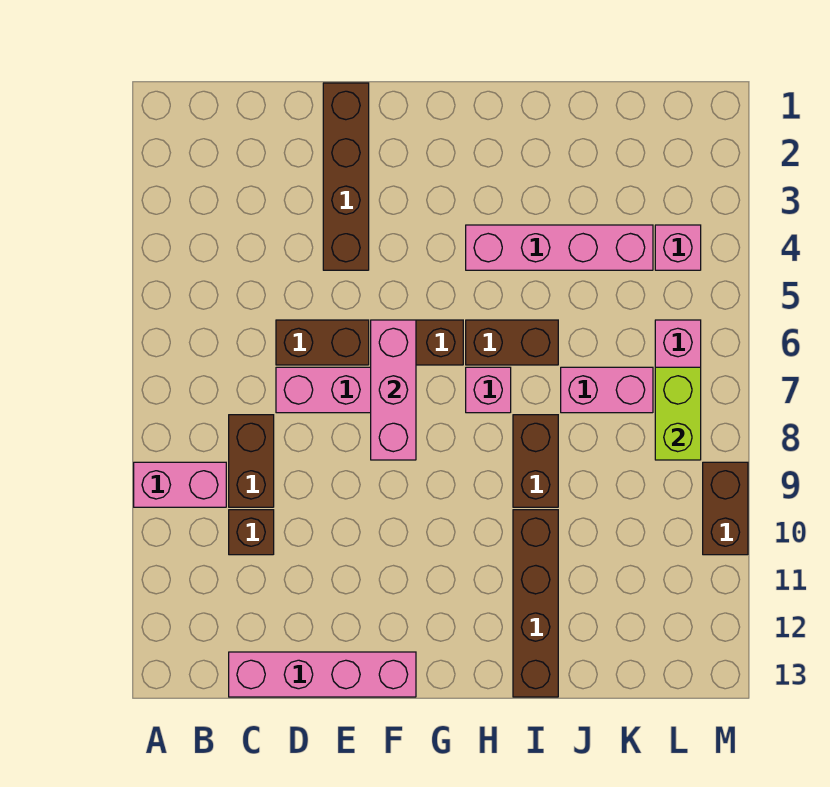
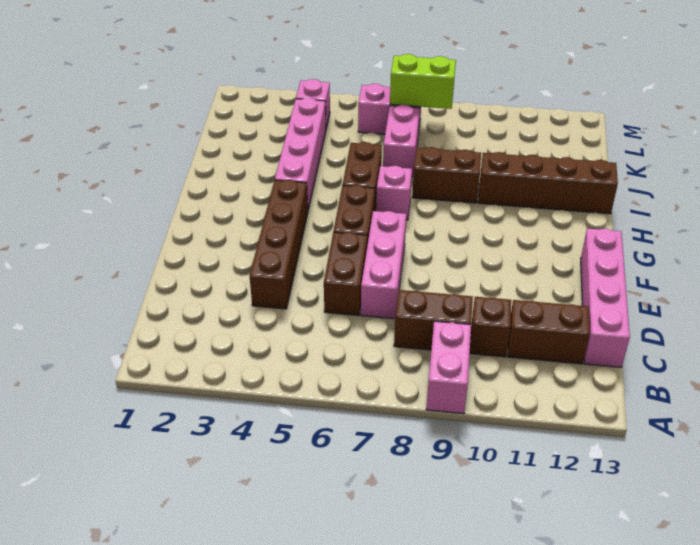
brown brick E1:E4 level 1 -> brown brick D4:G4 level 1
pink brick F6:F8 level 2 -> none
brown brick M9:M10 level 1 -> brown brick C11:C12 level 1

